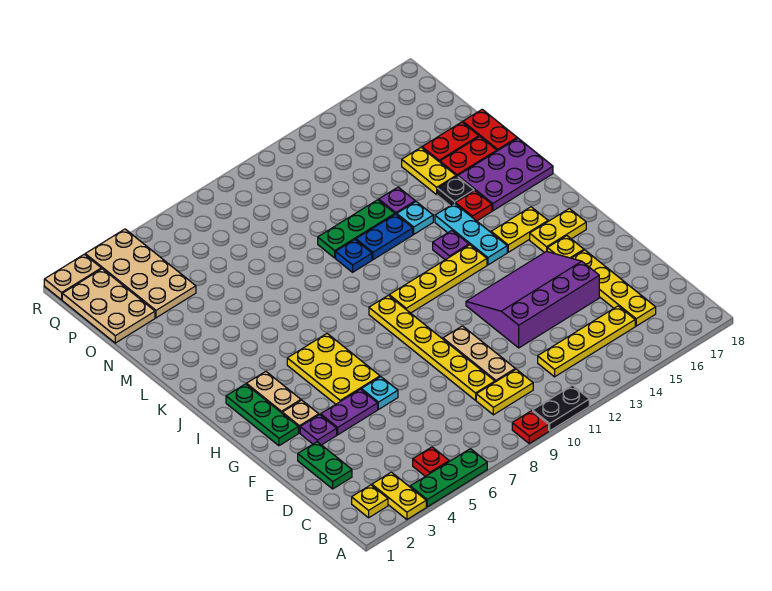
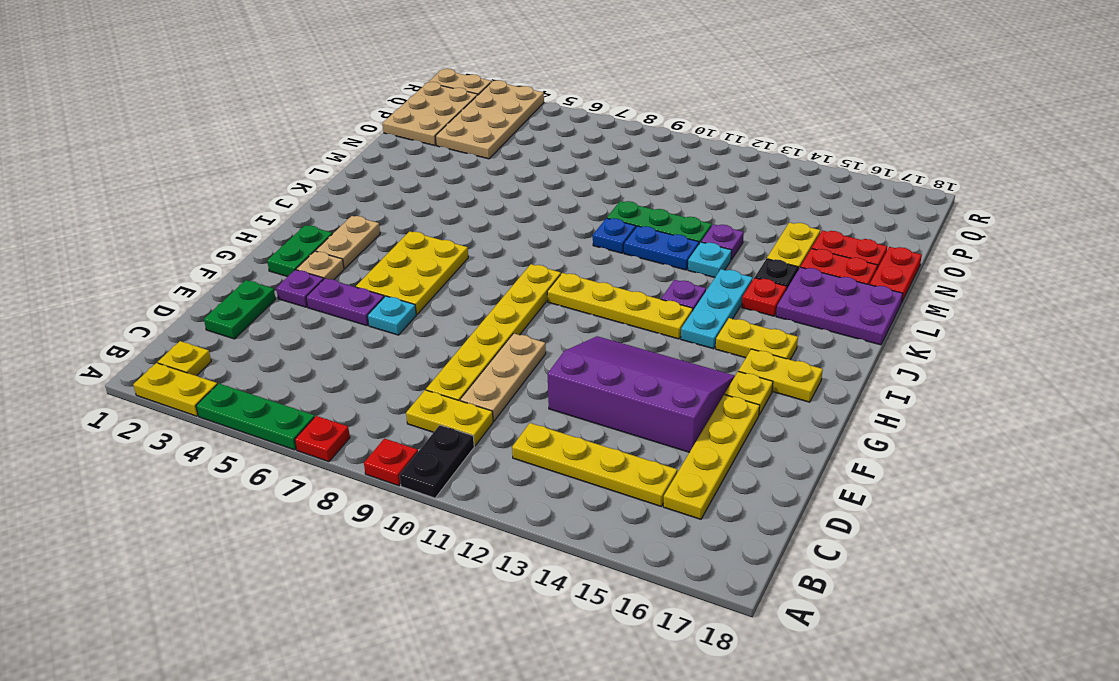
yellow plate A3:B3 level 1 -> yellow plate A2:A3 level 1
black plate A10:A11 level 1 -> black plate A10:B10 level 1
red plate B5 level 1 -> red plate A7 level 1
green plate G2:I2 level 1 -> green plate G2:H2 level 1

